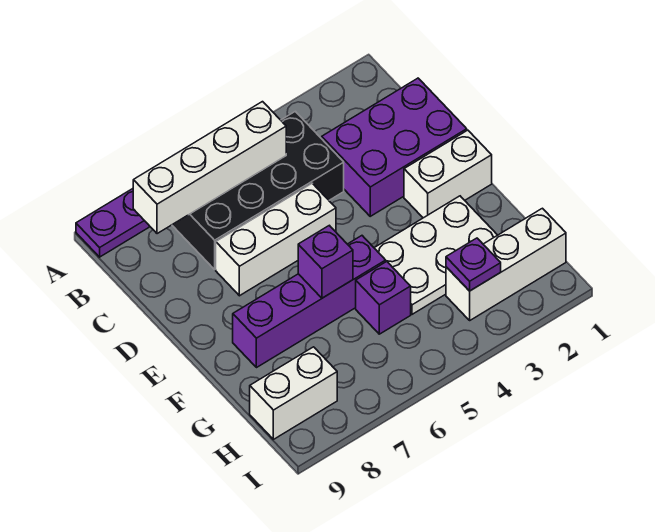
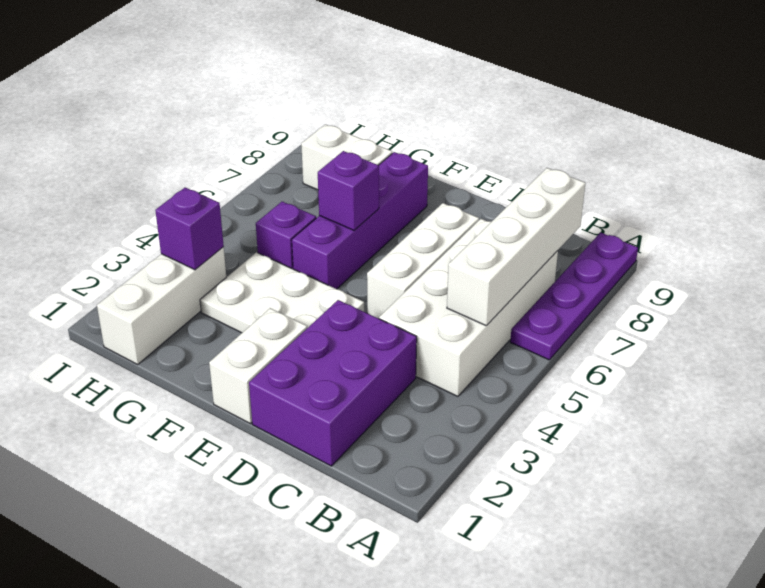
black brick B4:C7 level 1 -> white brick B4:C7 level 1
white plate F2:G4 level 1 -> white plate E3:G4 level 1
purple plate H3 level 2 -> purple brick H3 level 2
white brick H8:H9 level 1 -> white brick G8:H8 level 1

